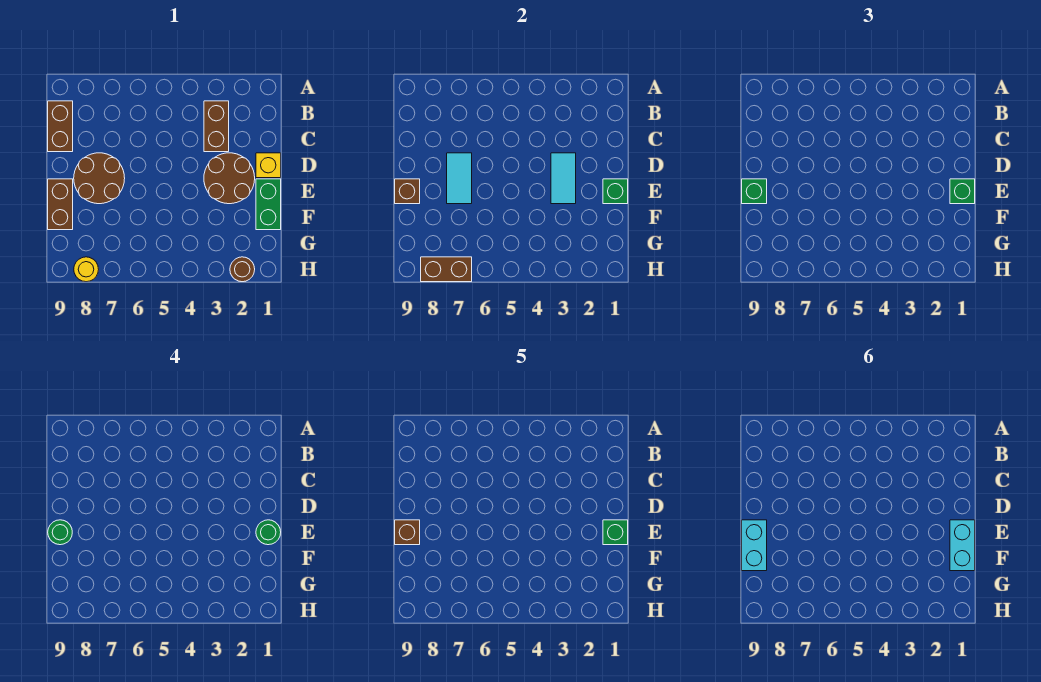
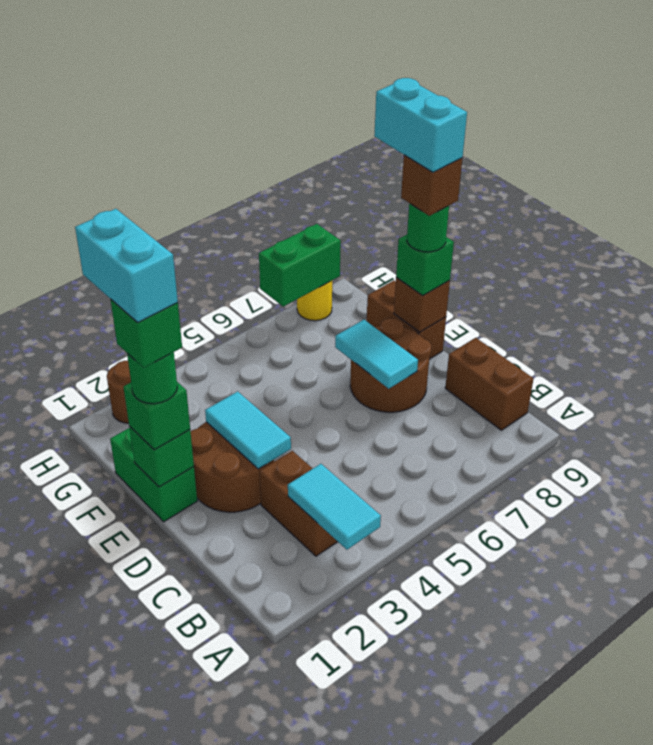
none -> cyan tile A3:B3 level 2
yellow brick D1 level 1 -> none
brown brick H7:H8 level 2 -> green brick H7:H8 level 2

